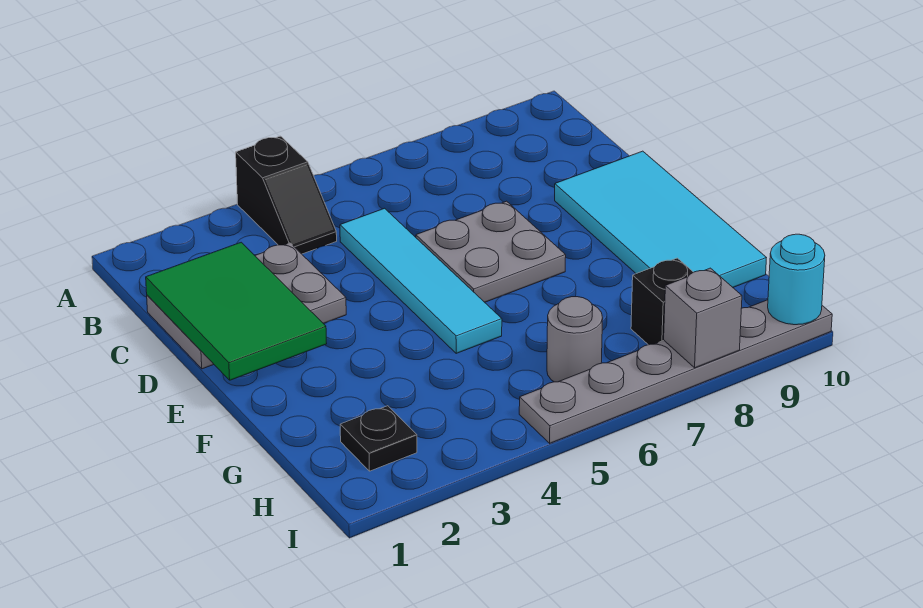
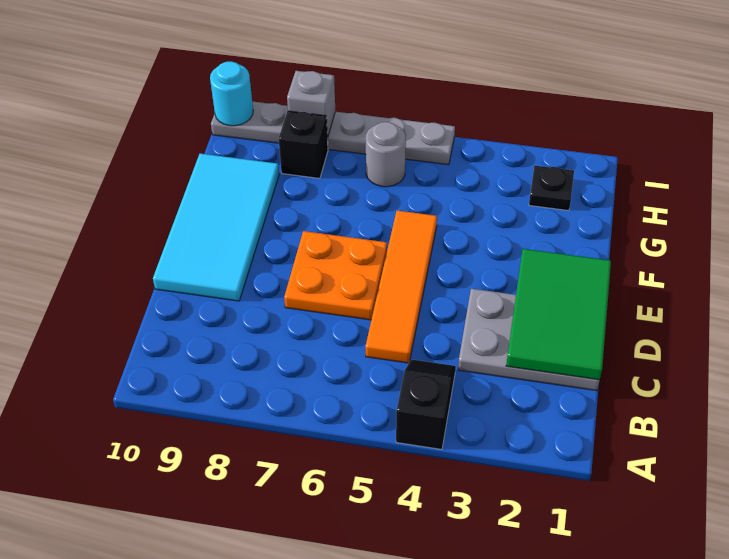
cyan tile C5:F5 level 1 -> orange tile C5:F5 level 1
grey plate D6:E7 level 1 -> orange plate D6:E7 level 1

